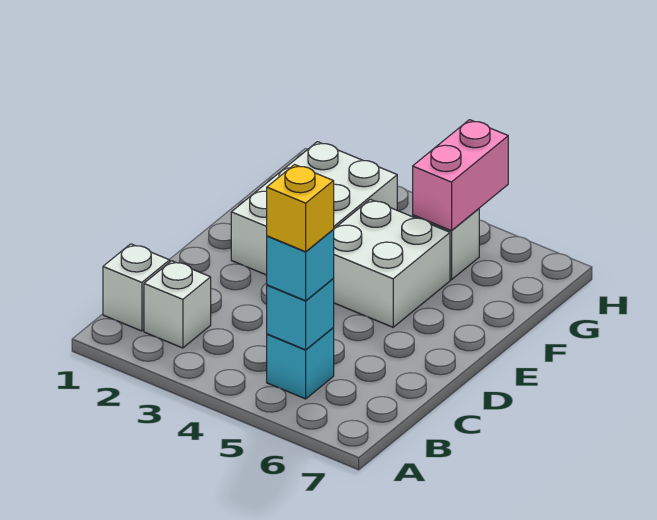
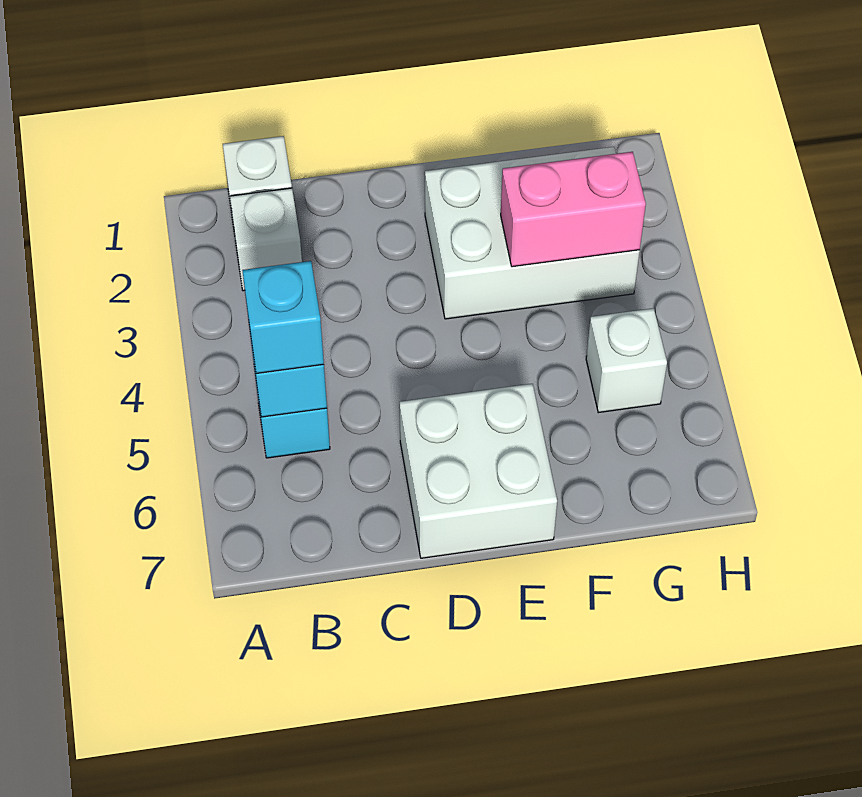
yellow brick B5 level 4 -> none
white brick E4:F5 level 1 -> white brick D6:E7 level 1
pink brick G5:H5 level 2 -> pink brick F3:G3 level 2

